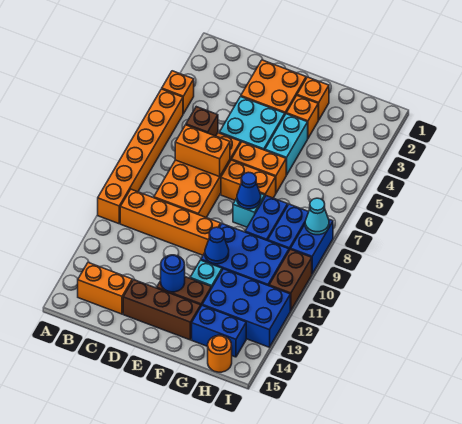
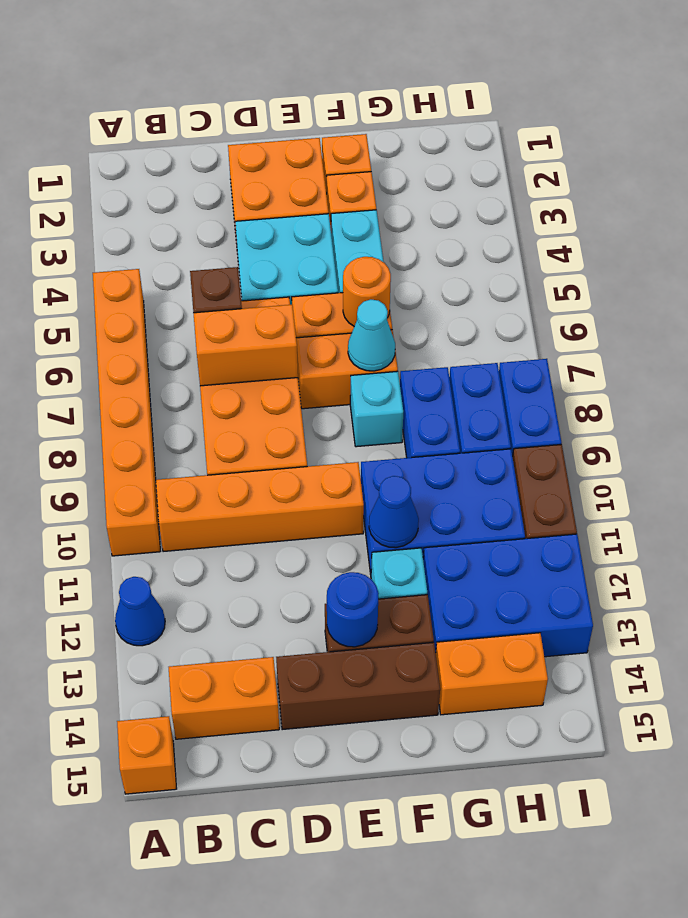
orange brick A4 level 1 -> orange brick A15 level 1
blue cone F8 level 2 -> blue cone A12 level 1
blue brick G14:H14 level 1 -> orange brick G14:H14 level 1
orange round brick H15 level 1 -> orange round brick F6 level 2
cyan cone I8 level 2 -> cyan cone F7 level 2

